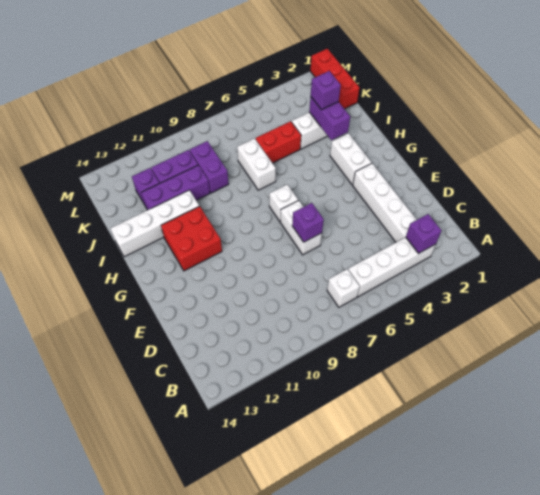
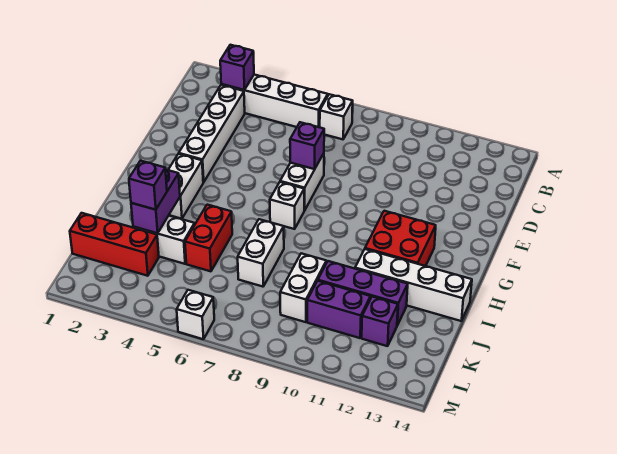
red brick J5:J6 level 1 -> red brick I5:J5 level 1
purple brick J9:K9 level 1 -> white brick J9:K9 level 1
red brick K1:M1 level 1 -> red brick K1:K3 level 1
none -> white brick M6 level 1

